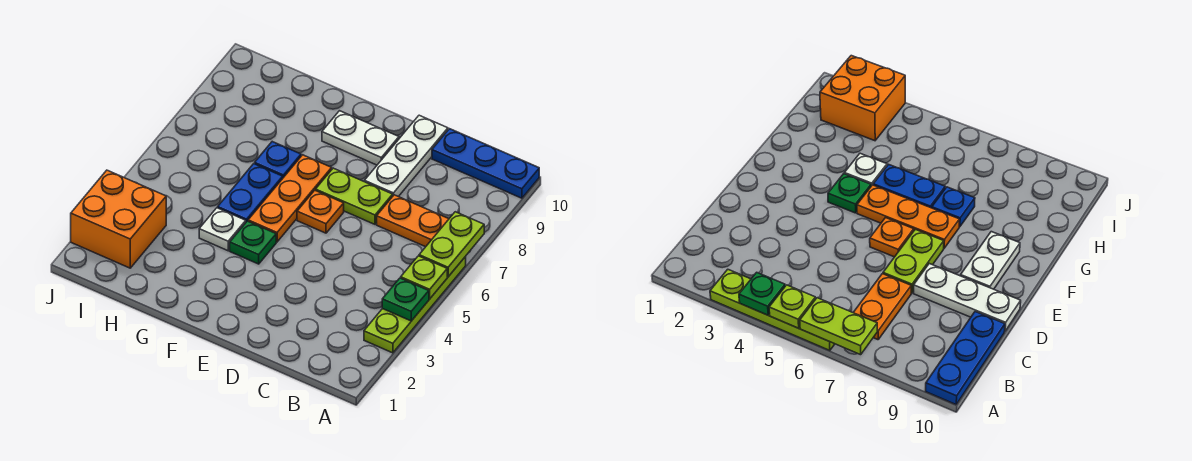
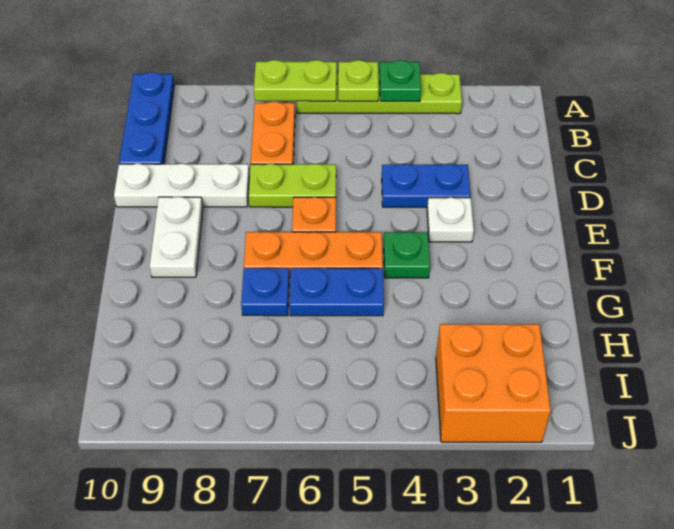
none -> blue plate D3:D4 level 1
lime plate D7:E7 level 1 -> lime plate D6:D7 level 1
white plate G4 level 1 -> white plate E3 level 1

